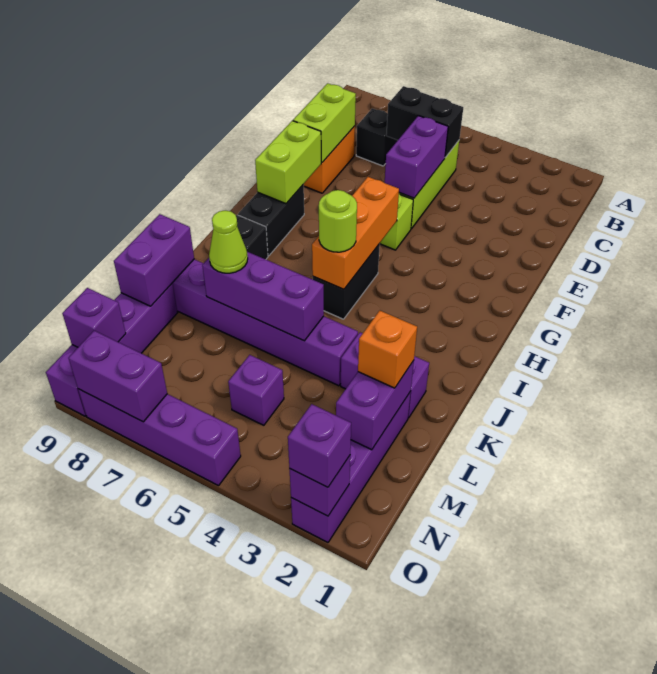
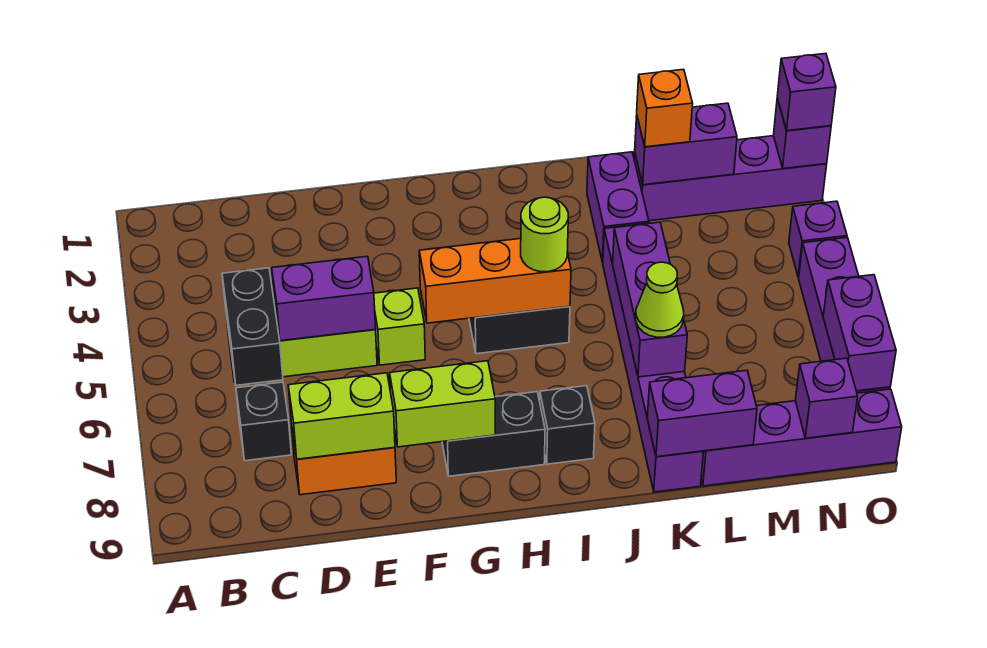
purple brick M5 level 1 -> purple brick O4 level 1

